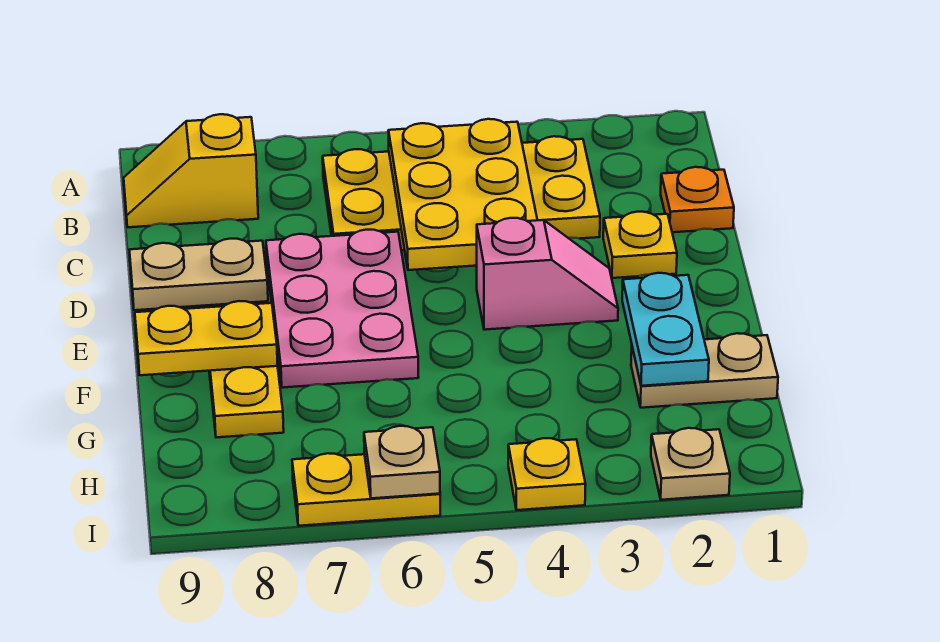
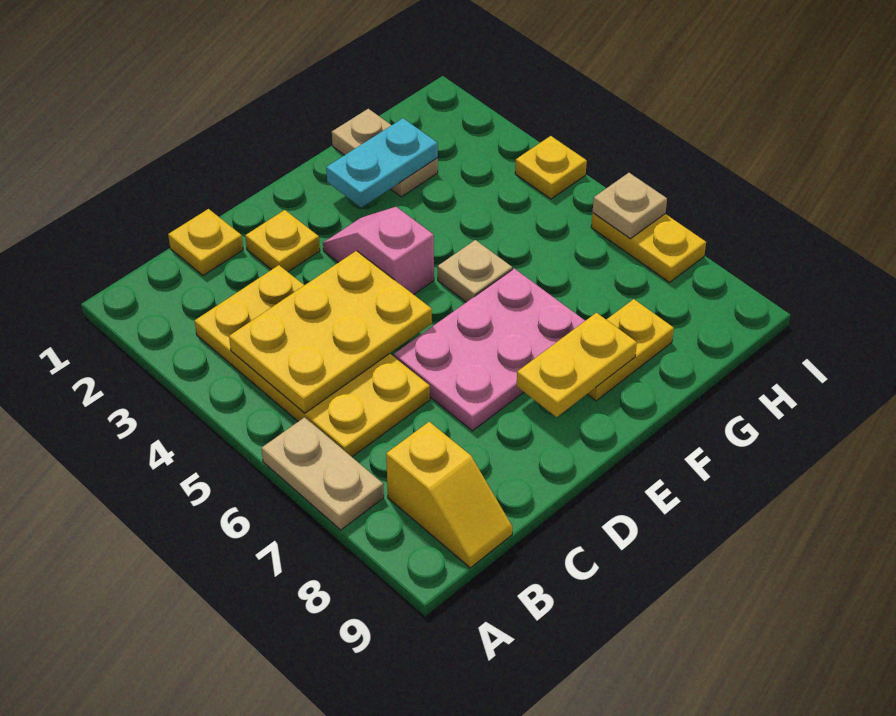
orange plate C1 level 1 -> yellow plate C1 level 1
tan plate D8:D9 level 1 -> tan plate A6:A7 level 1
yellow plate F8:F9 level 2 -> yellow plate E8:F8 level 2
tan plate I2 level 1 -> tan plate F5 level 1

